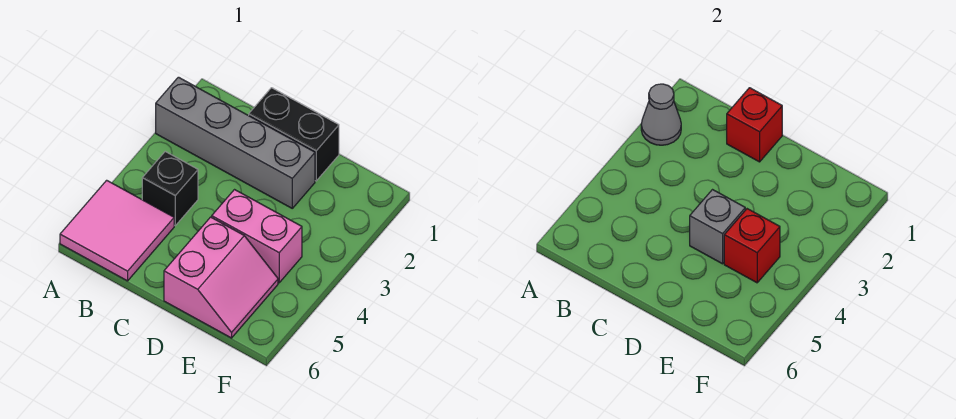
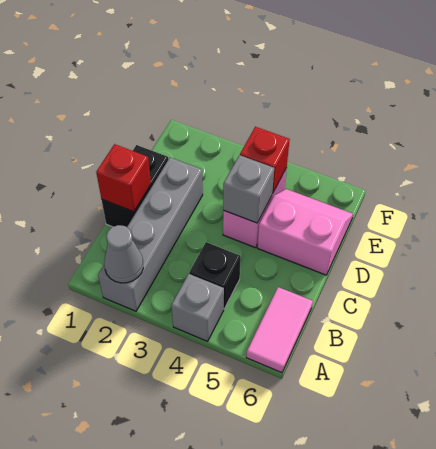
none -> grey brick A4 level 1
pink tile A5:B6 level 1 -> pink tile A6:B6 level 1

